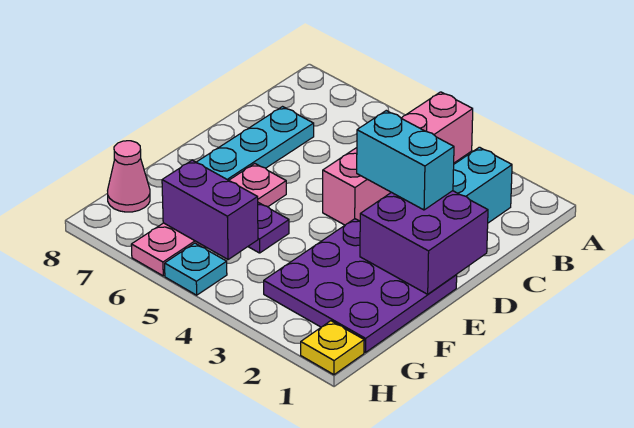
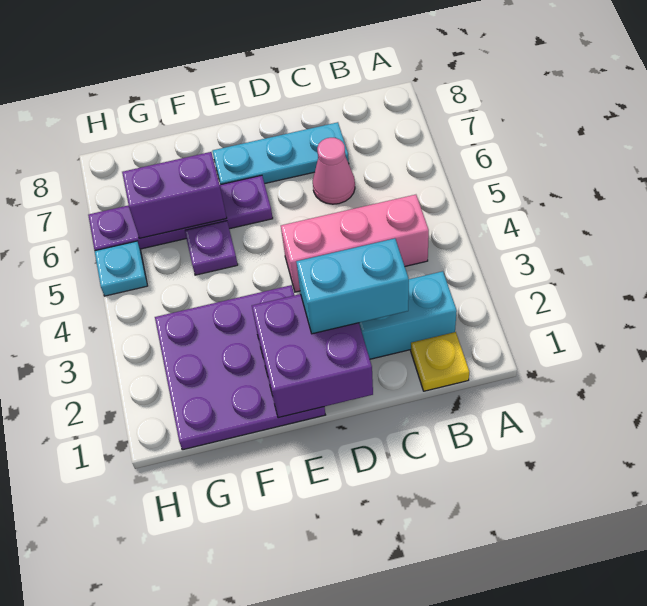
pink brick A4:D4 level 1 -> pink brick B4:D4 level 1
cyan brick D2:D3 level 3 -> cyan brick C2:D2 level 3
pink plate E6:H6 level 1 -> purple plate E6:H6 level 1
purple brick G5:G6 level 2 -> purple brick F6:G6 level 2
pink cone G8 level 1 -> pink cone C6 level 1
yellow plate H1 level 1 -> yellow plate B1 level 1

